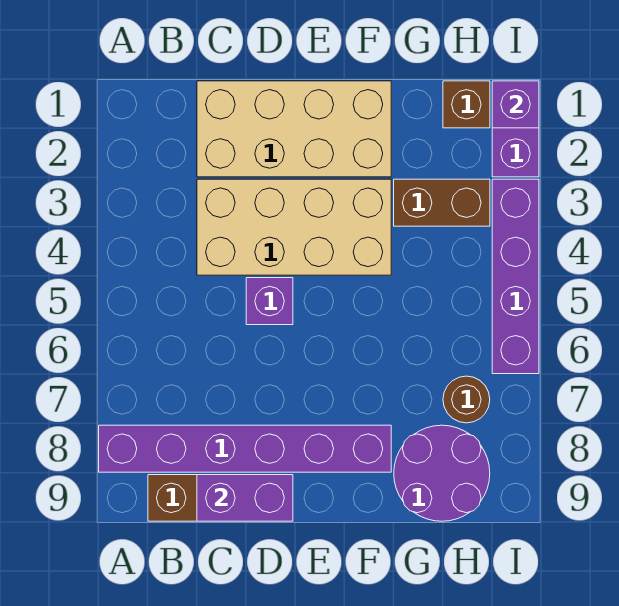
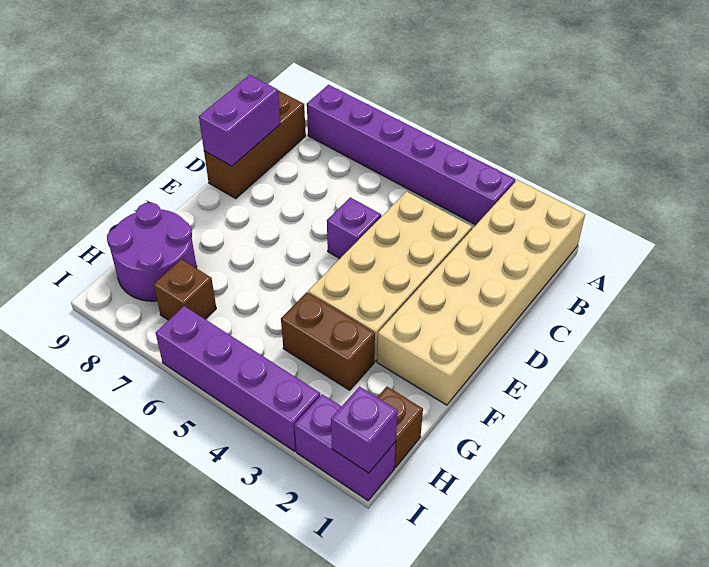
purple brick A8:F8 level 1 -> purple brick A3:A8 level 1
tan brick C1:F2 level 1 -> tan brick A1:F2 level 1
brown brick G3:H3 level 1 -> brown brick G3:G4 level 1
brown round brick H7 level 1 -> brown brick H7 level 1

